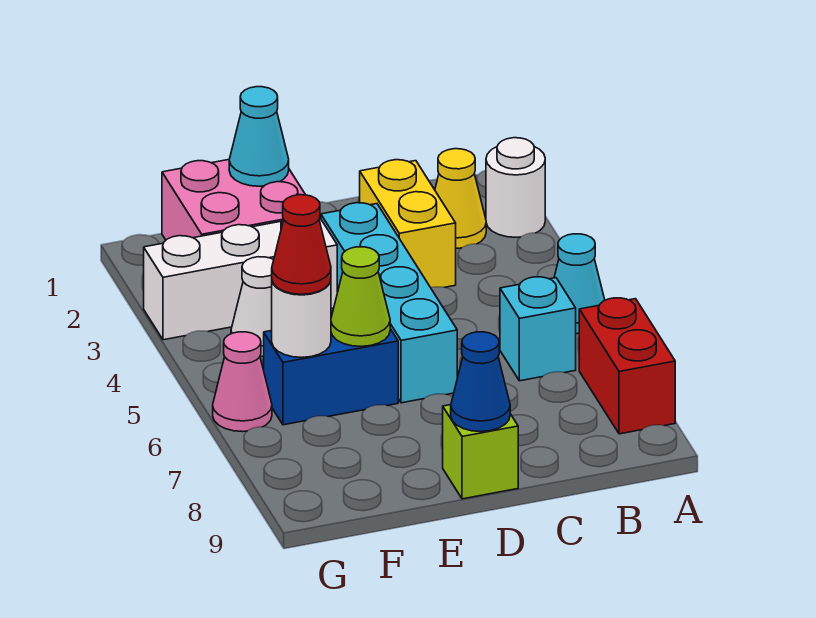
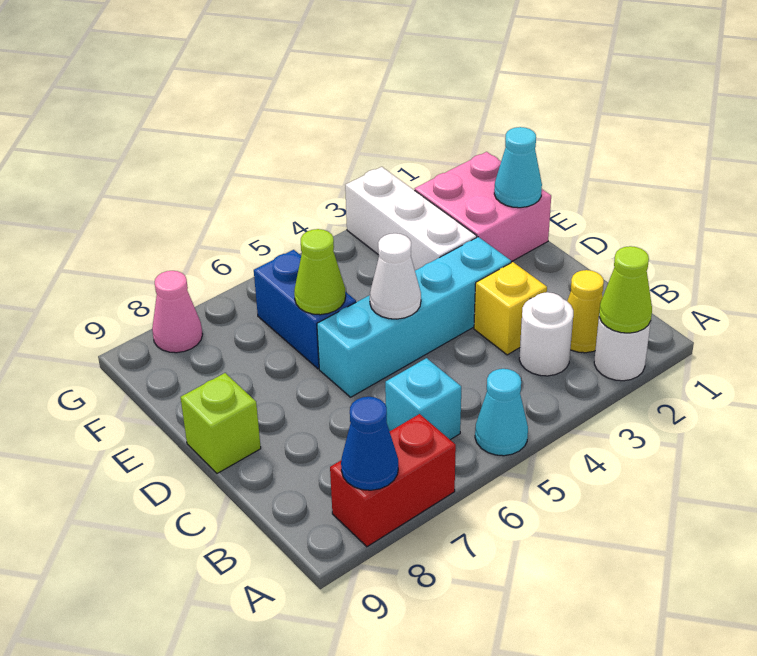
none -> lime cone A2 level 2
yellow brick C2:C3 level 1 -> yellow brick C3 level 1
blue cone D9 level 2 -> blue cone A8 level 2
white cone F4 level 1 -> white cone D5 level 2
white round brick F6 level 2 -> white round brick B3 level 1
red cone F6 level 3 -> none
pink cone G6 level 1 -> pink cone G8 level 1

